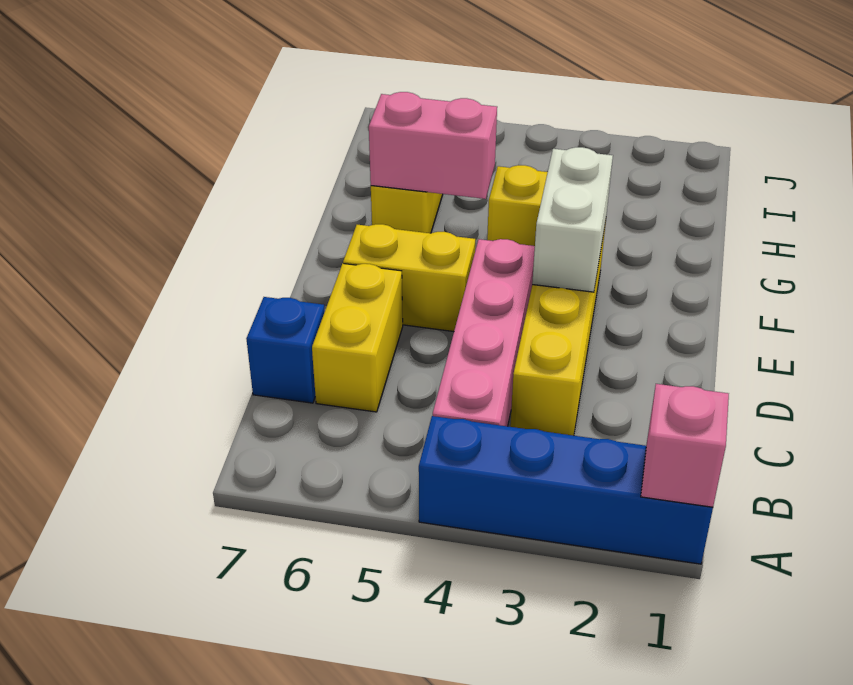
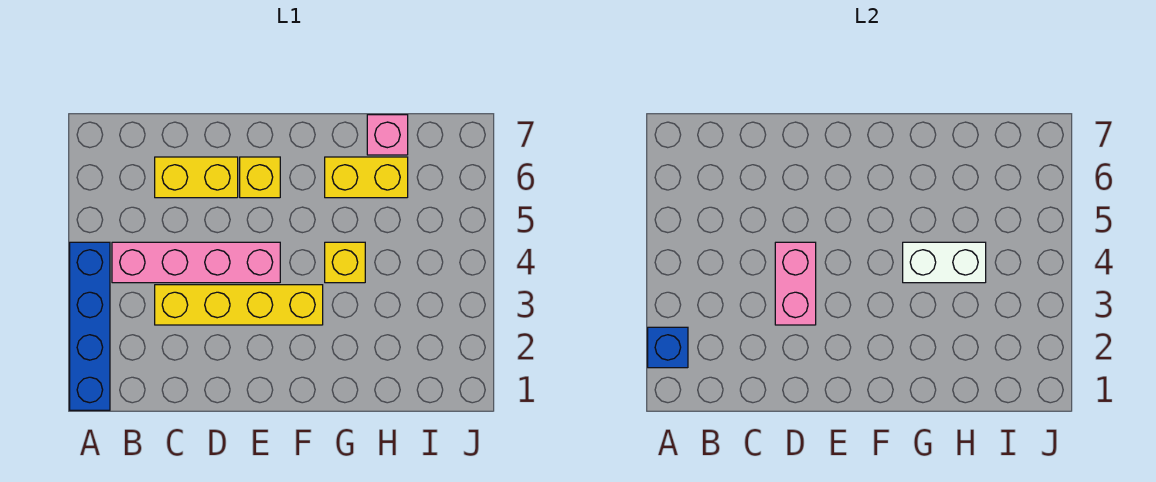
pink brick A1 level 2 -> pink brick H7 level 1
blue brick C7 level 1 -> blue brick A2 level 2
white brick E3:F3 level 2 -> white brick G4:H4 level 2
yellow brick E5:E6 level 1 -> yellow brick E6 level 1
pink brick G5:G6 level 2 -> pink brick D3:D4 level 2

